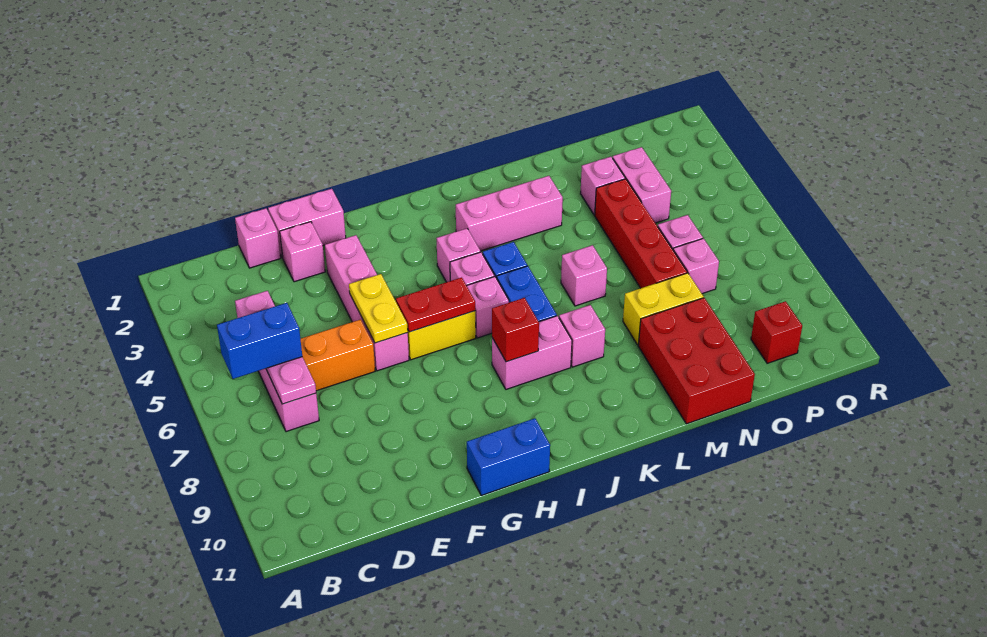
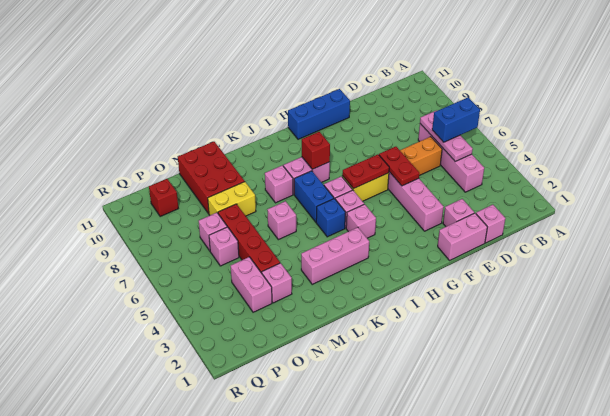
yellow plate F5:F6 level 2 -> red plate F5:F6 level 2
blue brick G11:H11 level 1 -> blue brick F11:H11 level 1

